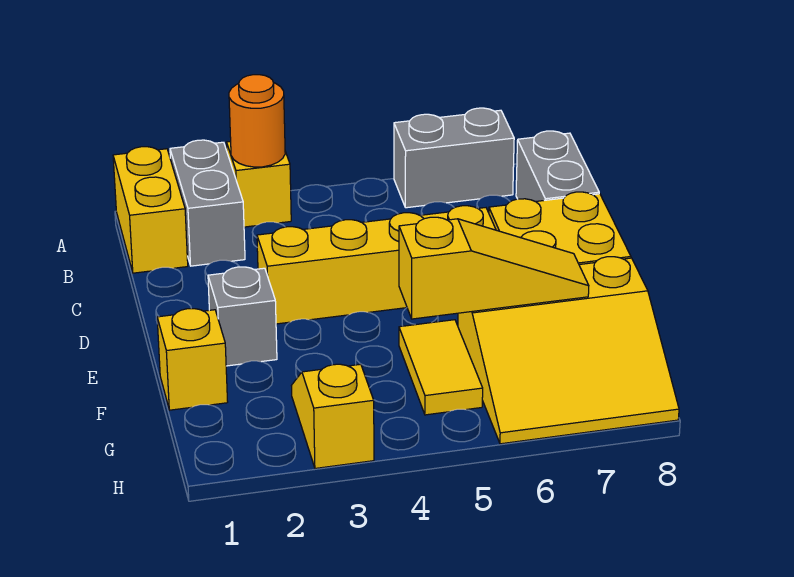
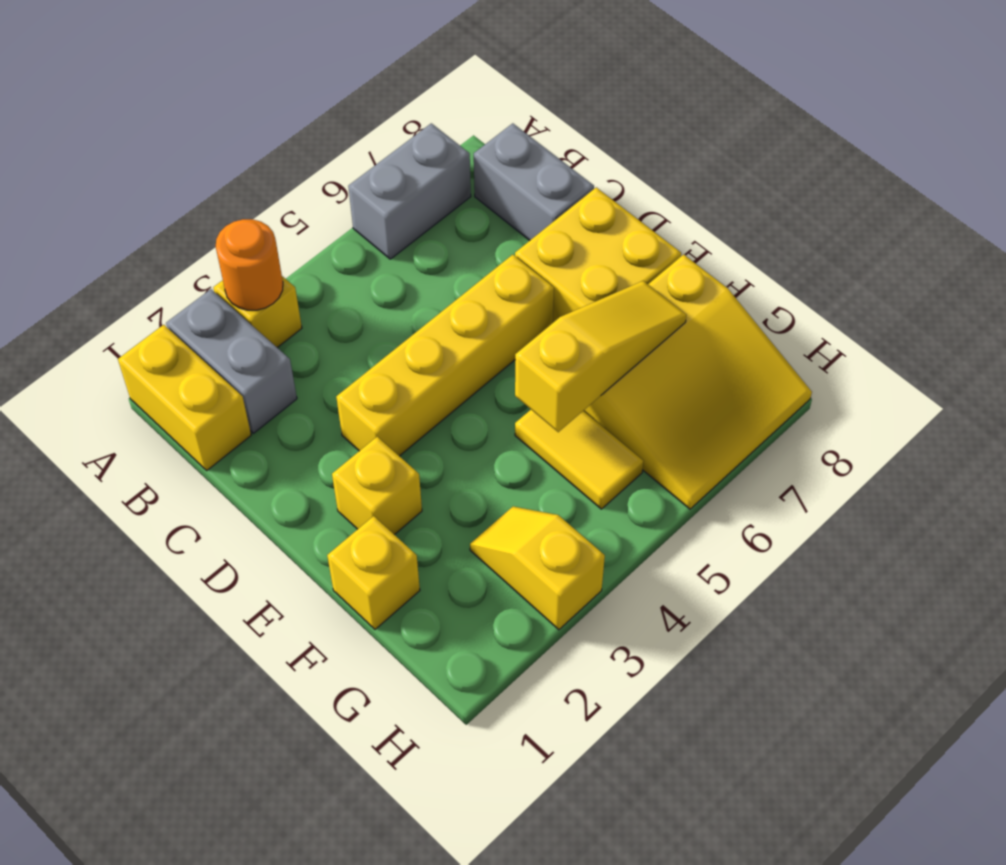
grey brick E2 level 1 -> yellow brick E2 level 1

